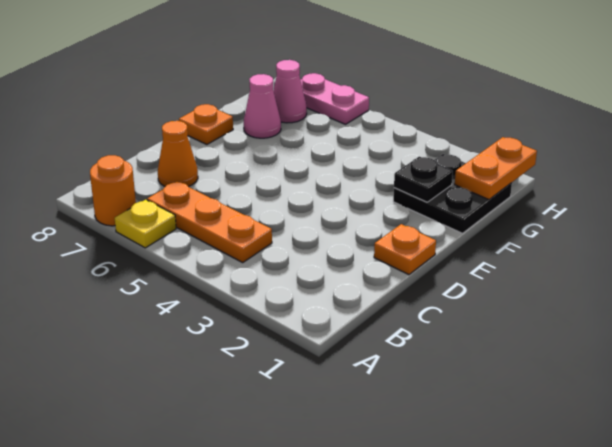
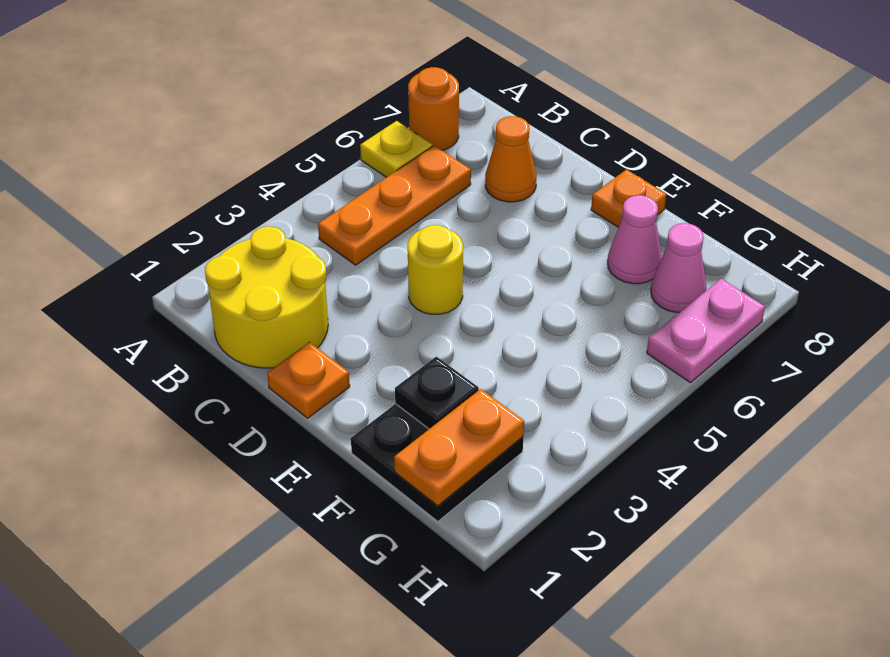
none -> yellow round brick B1:C2 level 1
none -> yellow round brick D4 level 1
orange plate G1:H1 level 2 -> orange plate G1:G2 level 2

